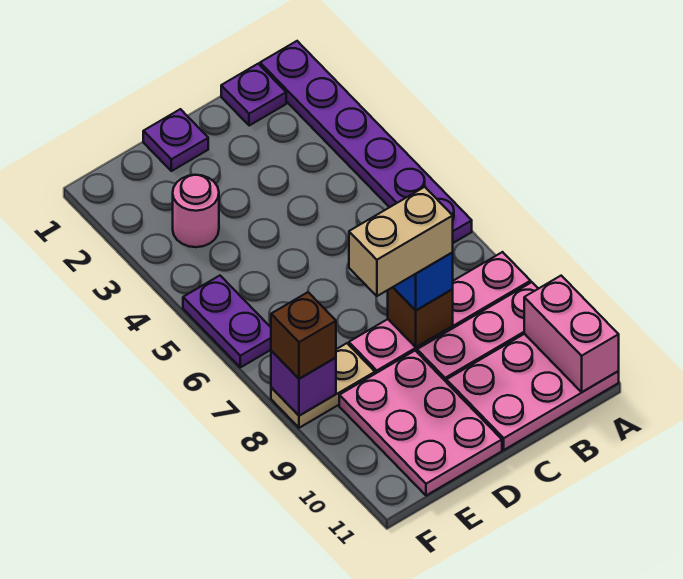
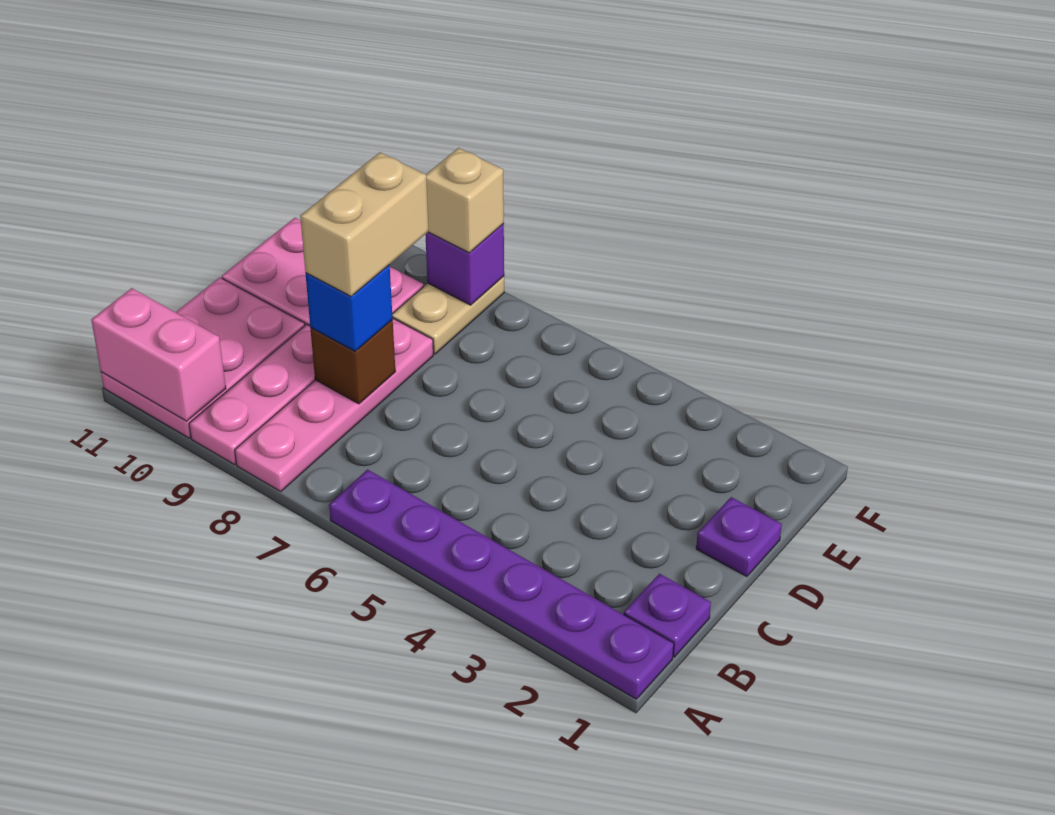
pink round brick E3 level 1 -> none
purple plate F5:F6 level 1 -> none
brown brick F8 level 3 -> tan brick F8 level 3

